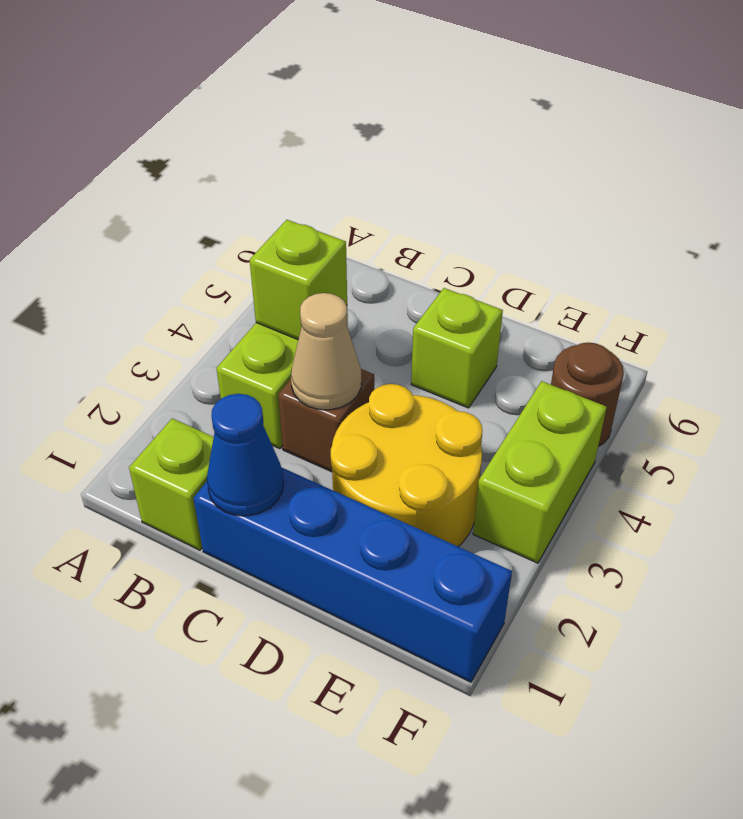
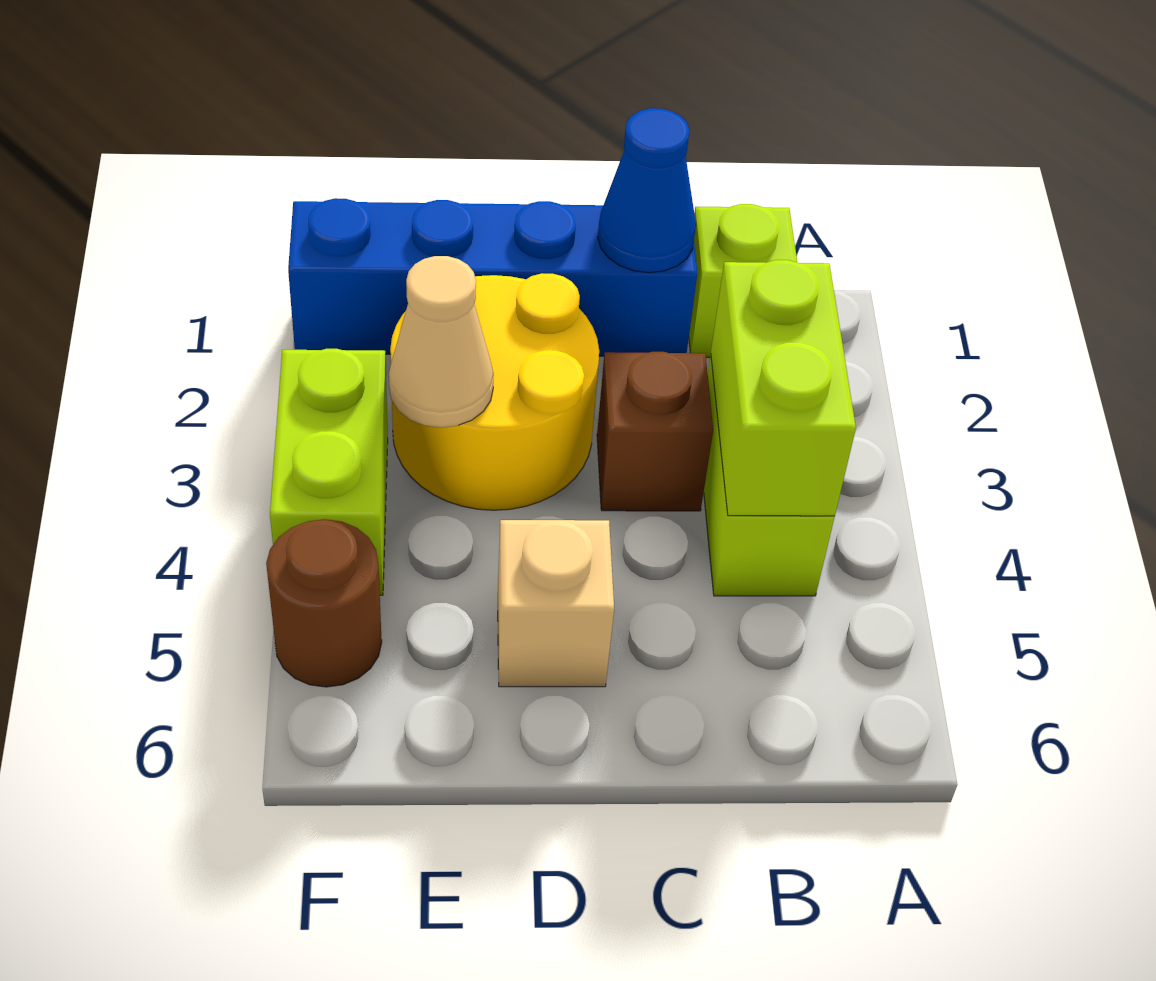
lime brick B4 level 2 -> lime brick B3:B4 level 2
tan cone C3 level 2 -> tan cone E3 level 2
lime brick D5 level 1 -> tan brick D5 level 1

